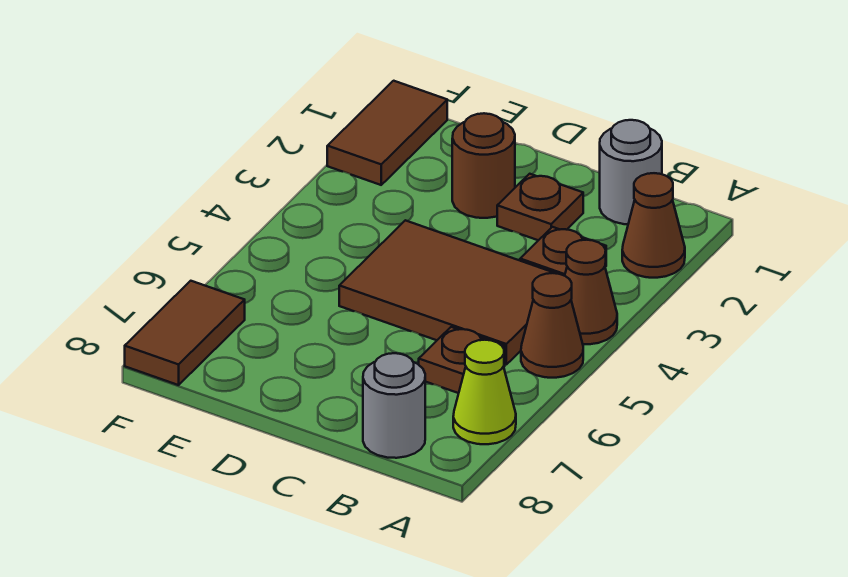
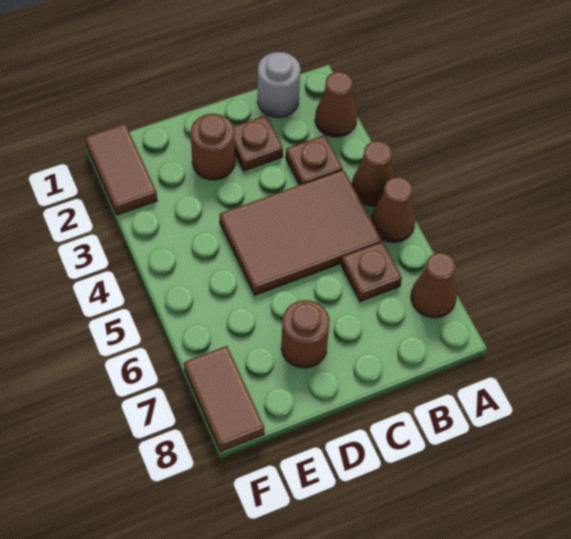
lime cone A7 level 1 -> brown cone A7 level 1
grey round brick B8 level 1 -> none
none -> brown round brick D7 level 1

